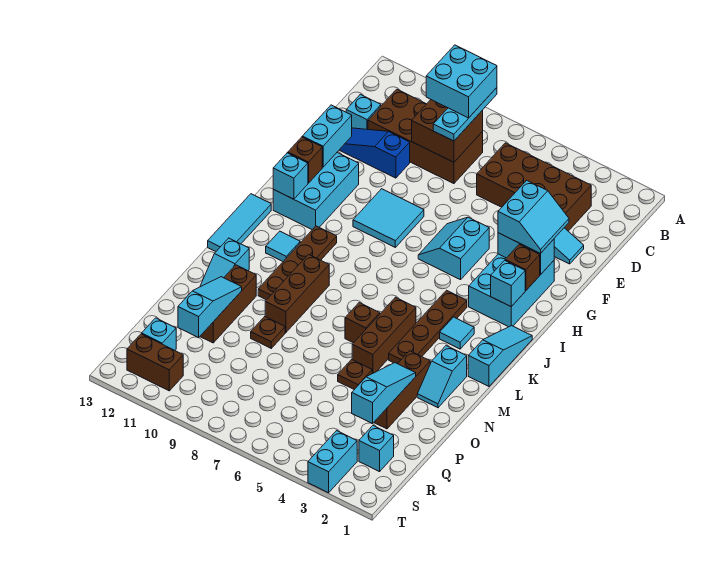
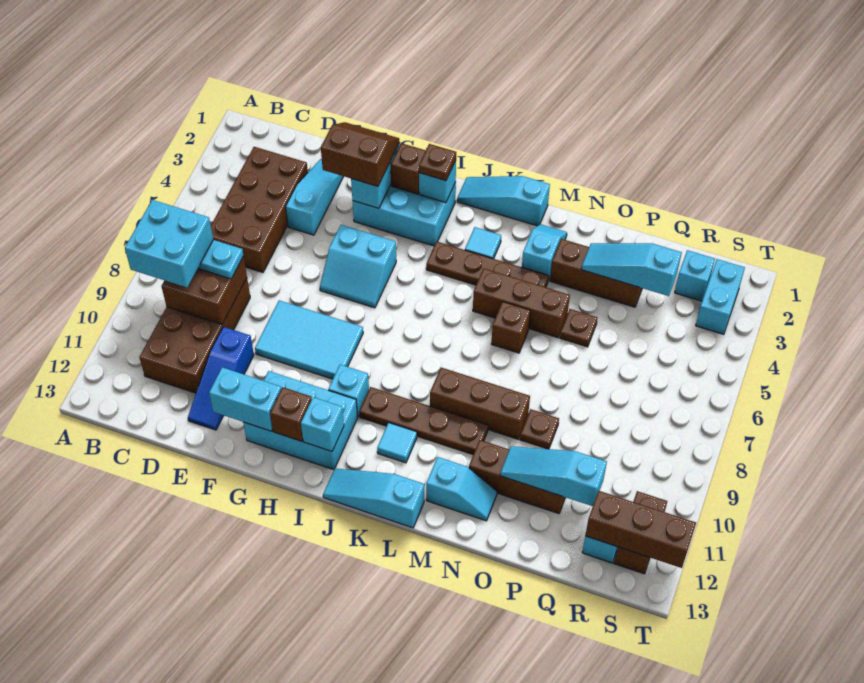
cyan brick D12 level 1 -> cyan brick I10 level 1
cyan slope F2:G3 level 3 top 3 -> brown slope F2:G3 level 3 top 3
cyan tile G8:H9 level 1 -> cyan tile F8:H9 level 1
none -> brown plate I2 level 3
cyan tile J13:L13 level 1 -> cyan slope J13:L13 level 1 top L
cyan slope M2:N2 level 1 top M -> cyan slope M2:M3 level 1 top 3
none -> brown brick R12:T12 level 2
cyan brick S3:T3 level 1 -> cyan brick S2:S3 level 1

